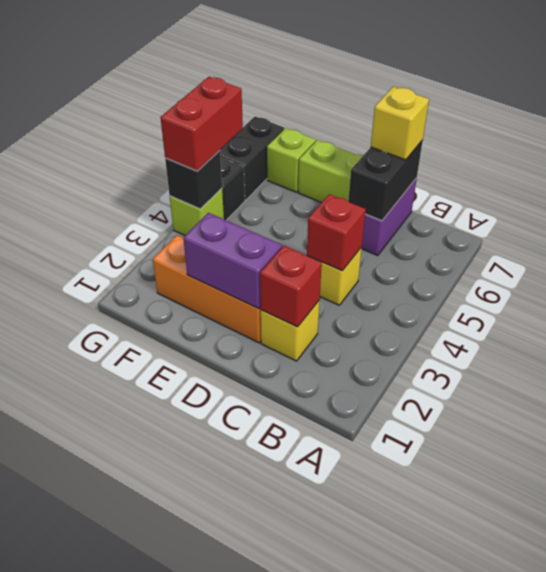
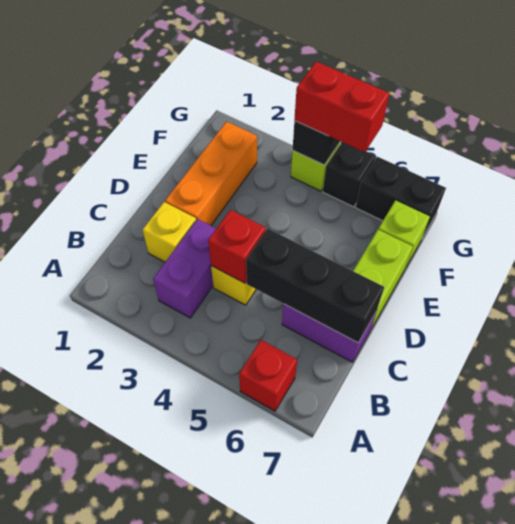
red brick C2 level 2 -> red brick A6 level 1
black brick C6:C7 level 2 -> black brick C5:C7 level 2
yellow brick C7 level 3 -> none
purple brick D2:E2 level 2 -> purple brick B3:C3 level 1

